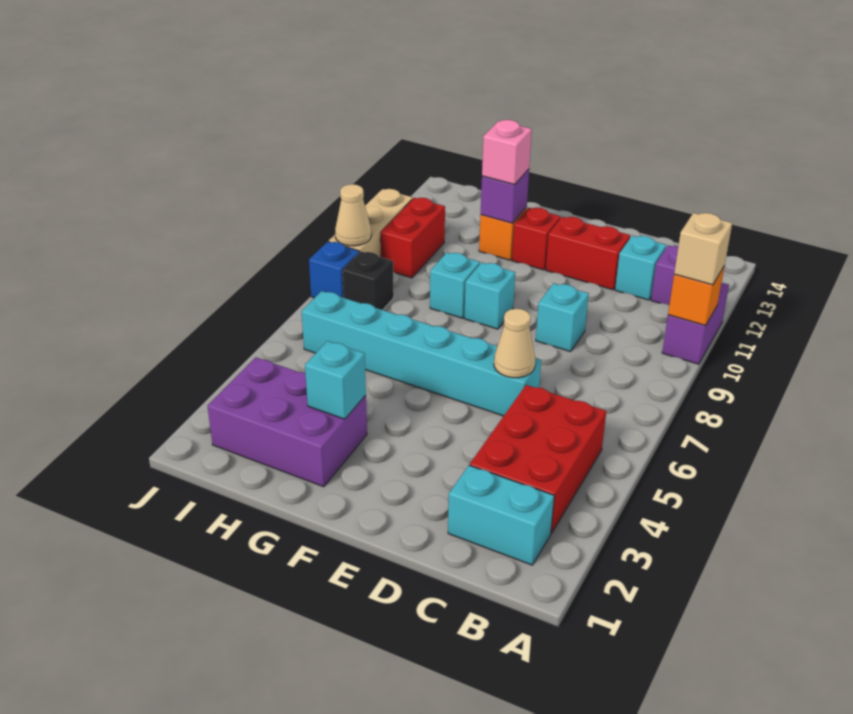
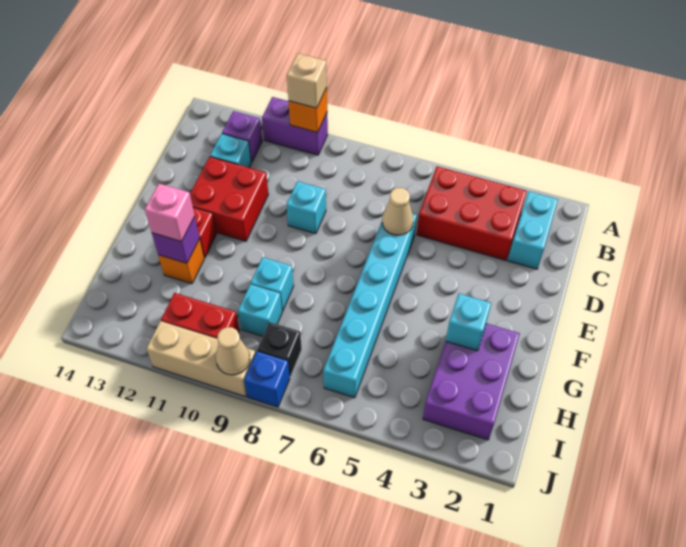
red brick D12:E12 level 1 -> red brick D11:E12 level 1
cyan brick F9 level 1 -> cyan brick H9 level 1

